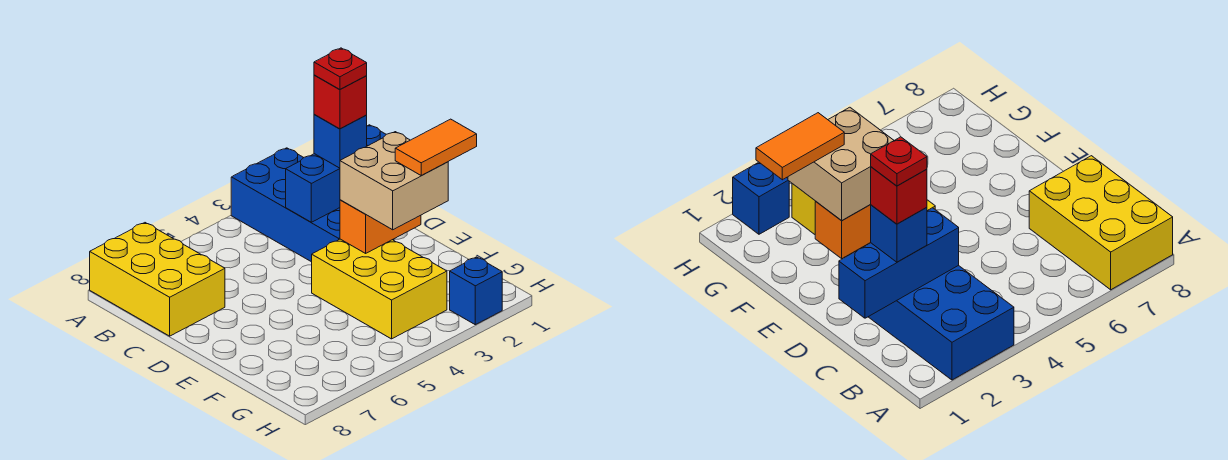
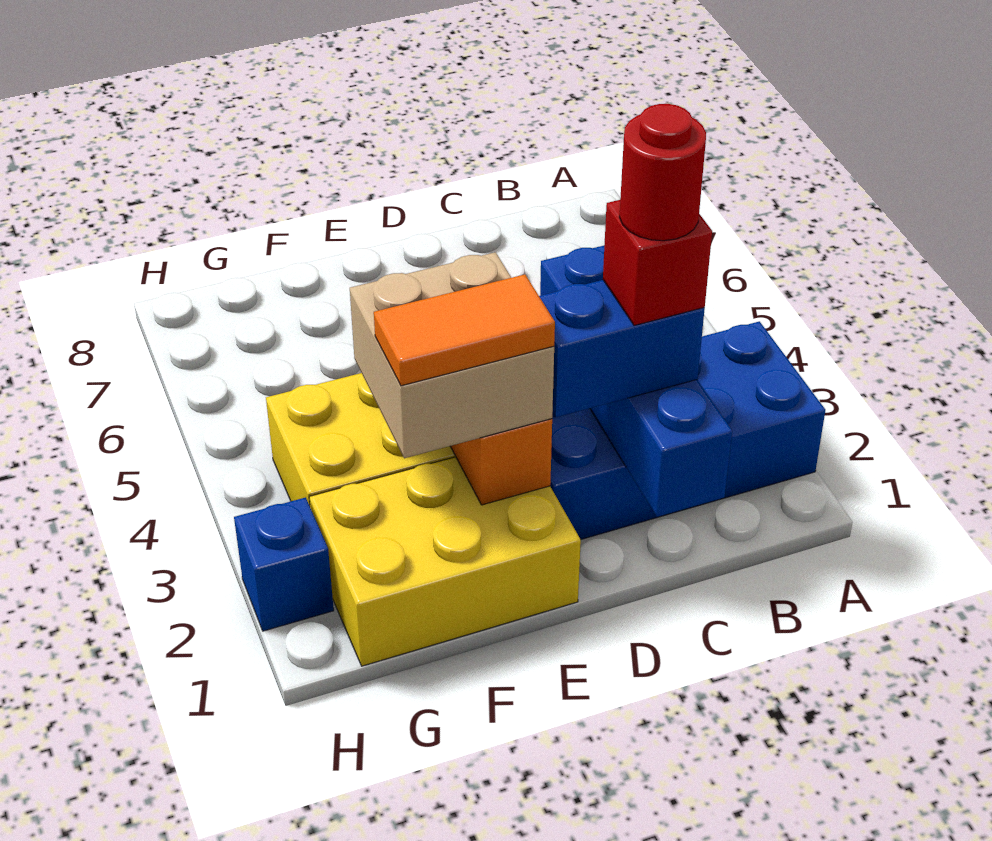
yellow brick A7:C8 level 1 -> yellow brick E1:G2 level 1
blue brick C1:C3 level 2 -> blue brick C1:C4 level 2
blue brick C2 level 3 -> blue brick C2:D2 level 3
red plate C2 level 5 -> red round brick C2 level 5
orange tile F1:F2 level 4 -> orange tile E2:F2 level 4

